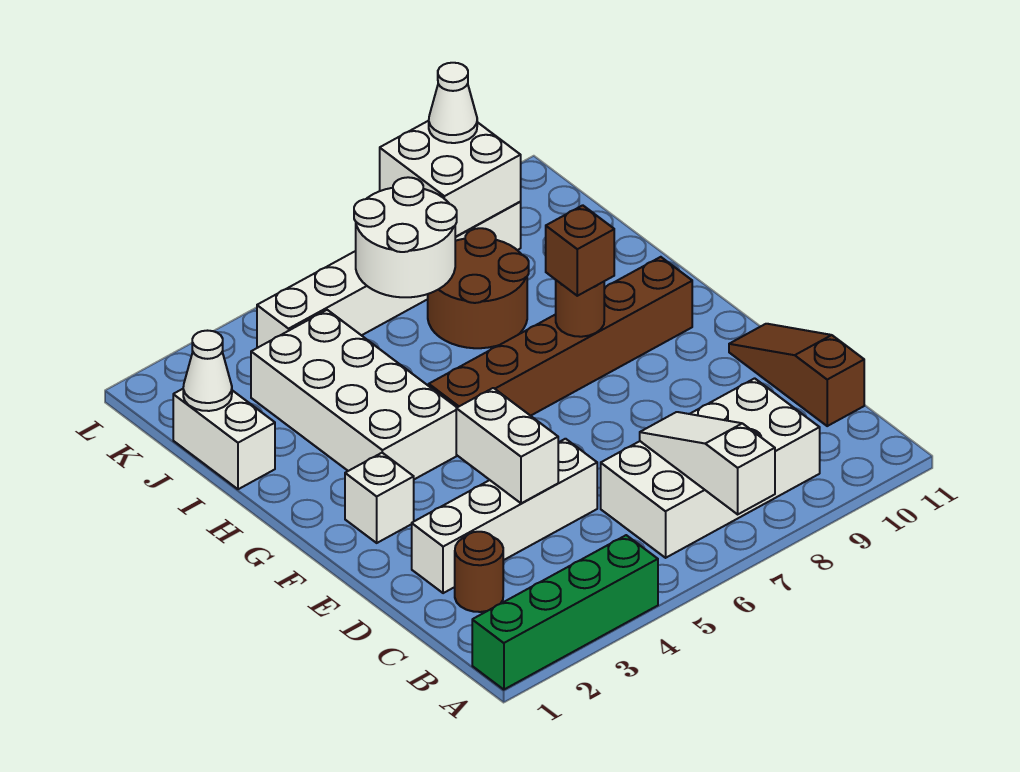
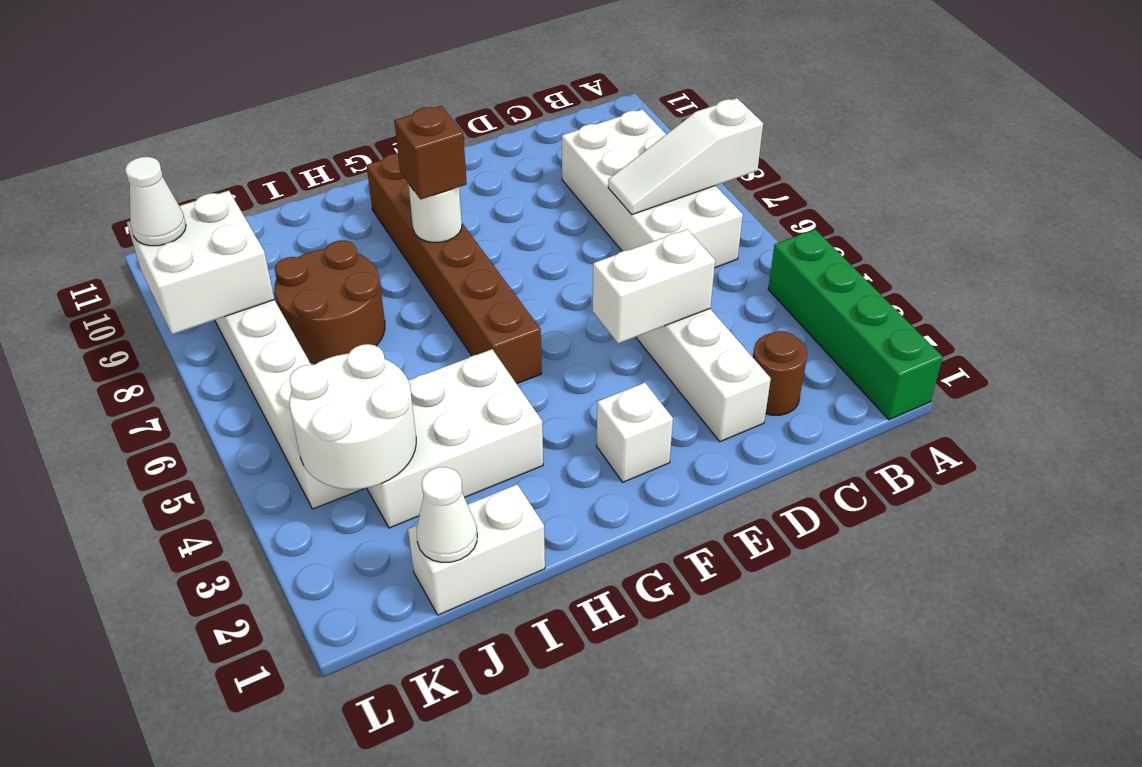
brown slope C11:E11 level 1 top C -> none
white brick G3:J4 level 1 -> white brick H3:J4 level 1
brown round brick G8 level 2 -> white round brick G8 level 2
white round brick J6:K7 level 2 -> white round brick J3:K4 level 2

